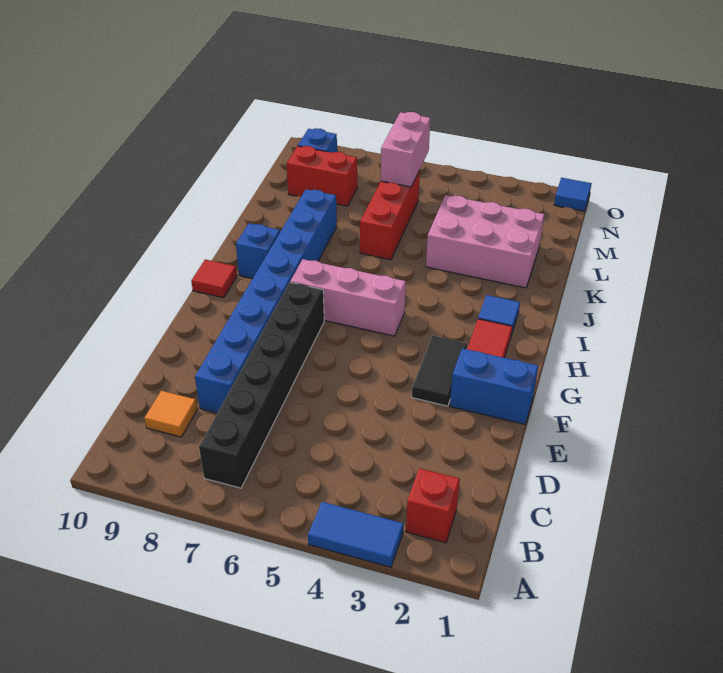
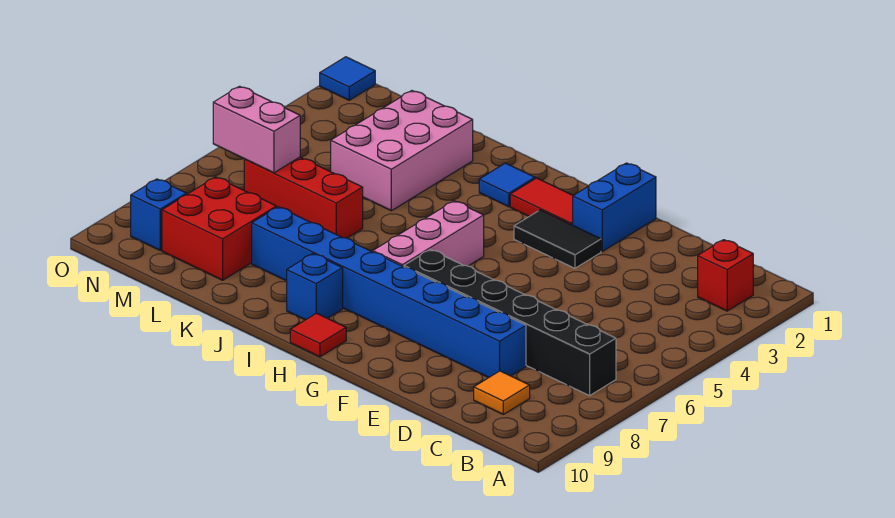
blue tile A3:A4 level 1 -> none
red brick M8:M9 level 1 -> red brick L8:M9 level 1

